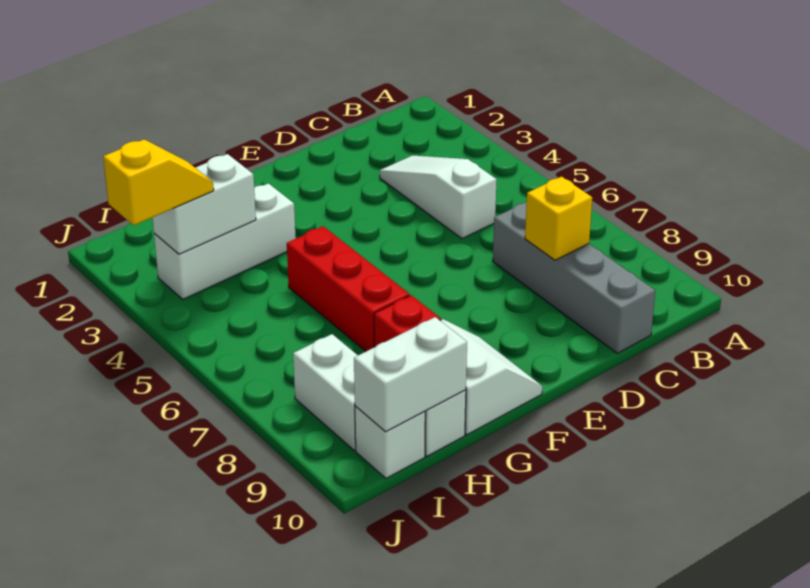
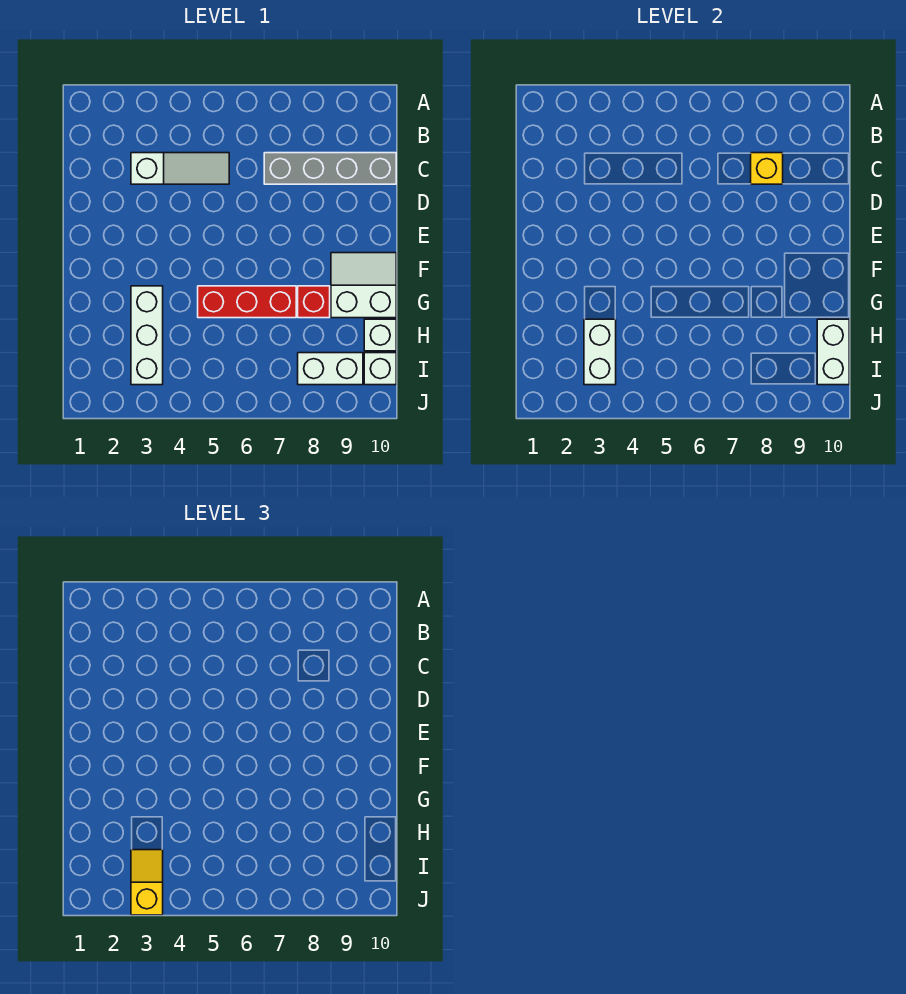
white slope C3:C5 level 1 top 5 -> white slope C3:C5 level 1 top 3

